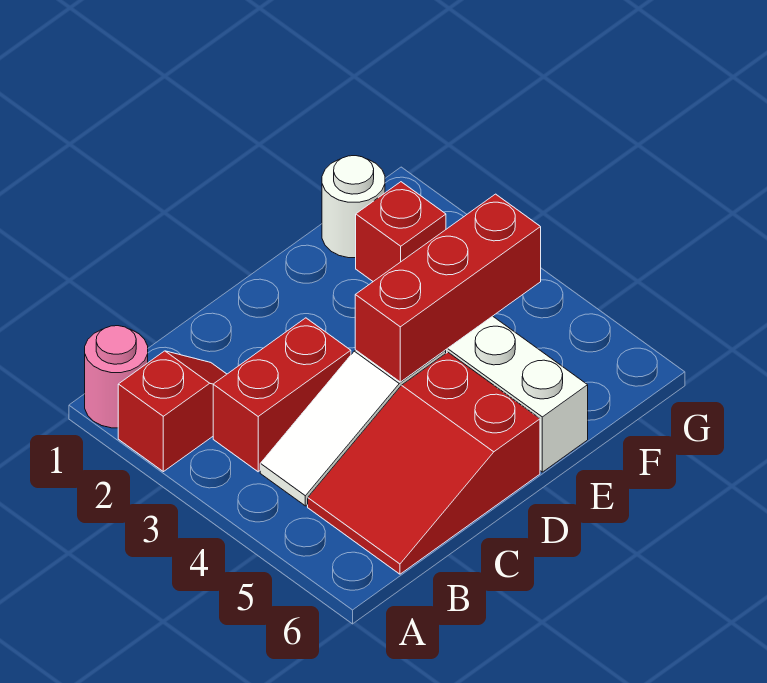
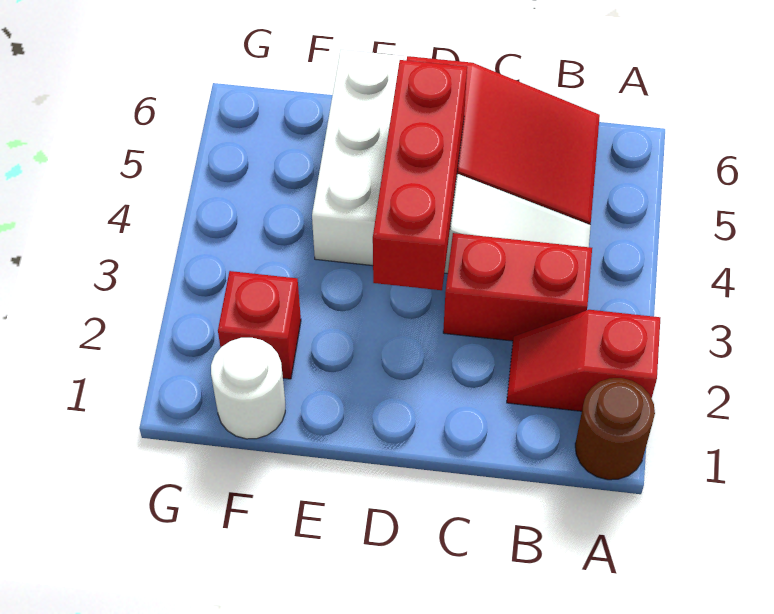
pink round brick A1 level 1 -> brown round brick A1 level 1
red brick D4:F4 level 2 -> red brick D3:D5 level 2

